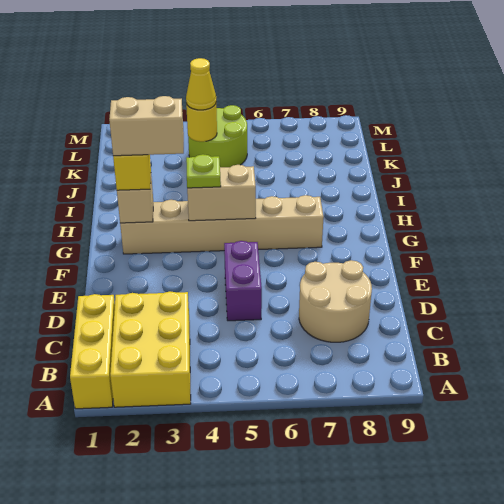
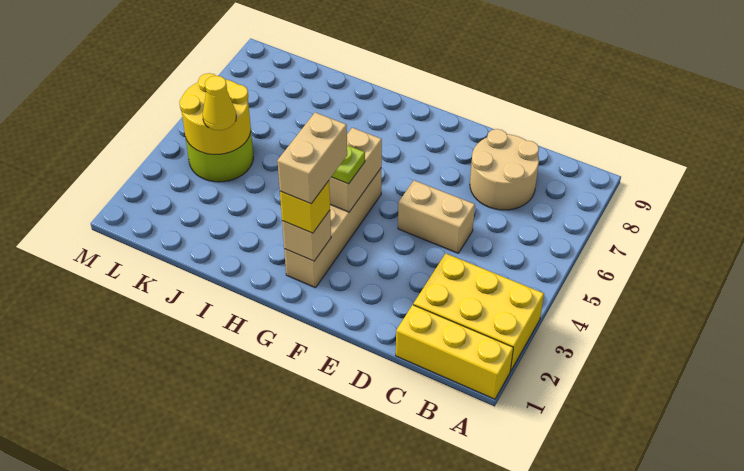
purple brick D5:E5 level 1 -> tan brick D5:E5 level 1
tan brick G2:G7 level 1 -> tan brick G2:G5 level 1
yellow round brick K4 level 2 -> yellow round brick K4:L5 level 2

